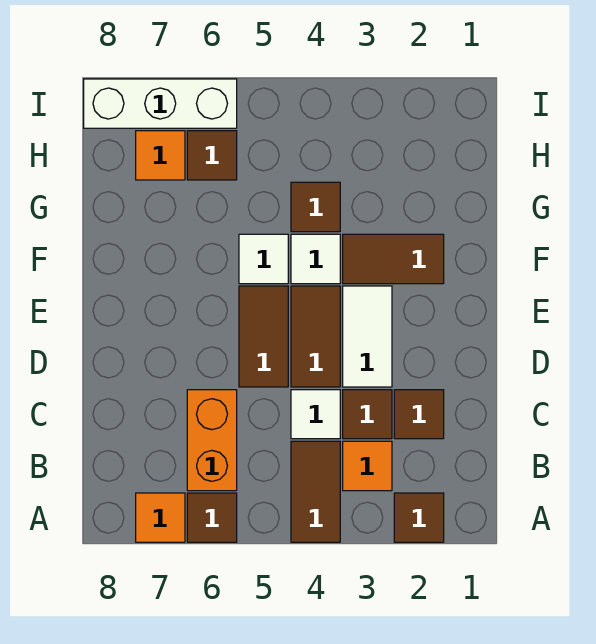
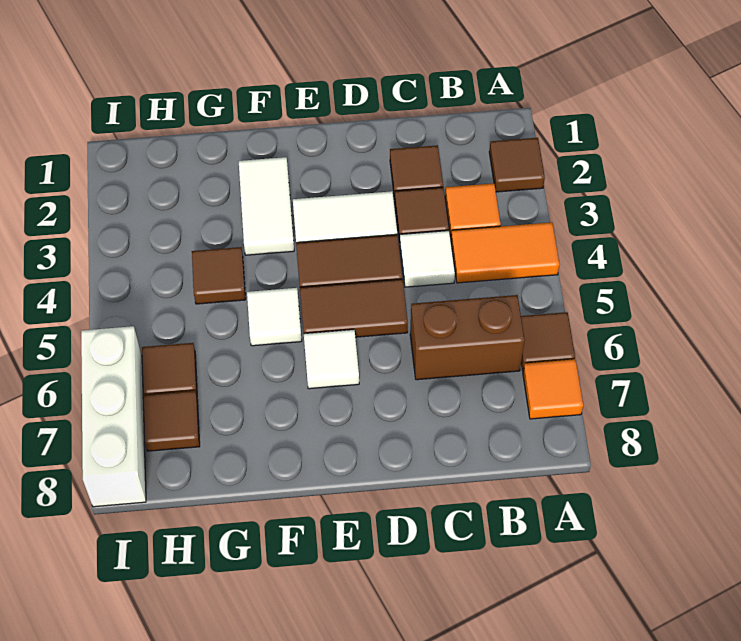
brown tile A4:B4 level 1 -> orange tile A4:B4 level 1
orange brick B6:C6 level 1 -> brown brick B6:C6 level 1
brown tile F2:F3 level 1 -> white tile F2:F3 level 1
white tile F4 level 1 -> white tile E6 level 1
orange tile H7 level 1 -> brown tile H7 level 1

